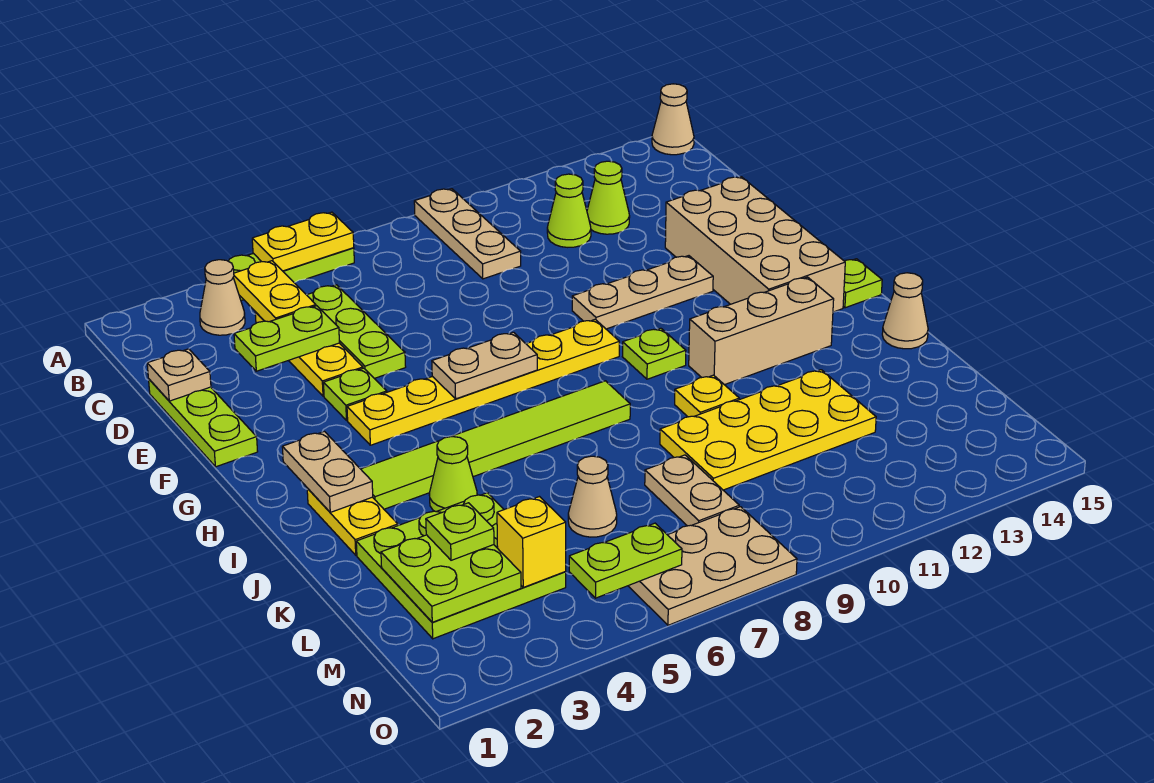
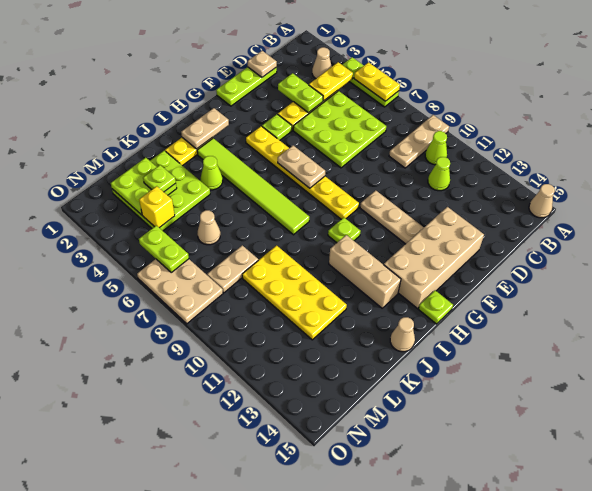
lime plate C5:E5 level 1 -> lime plate C5:E7 level 1
lime cone C12 level 1 -> lime cone B10 level 1
yellow plate J10 level 1 -> none

